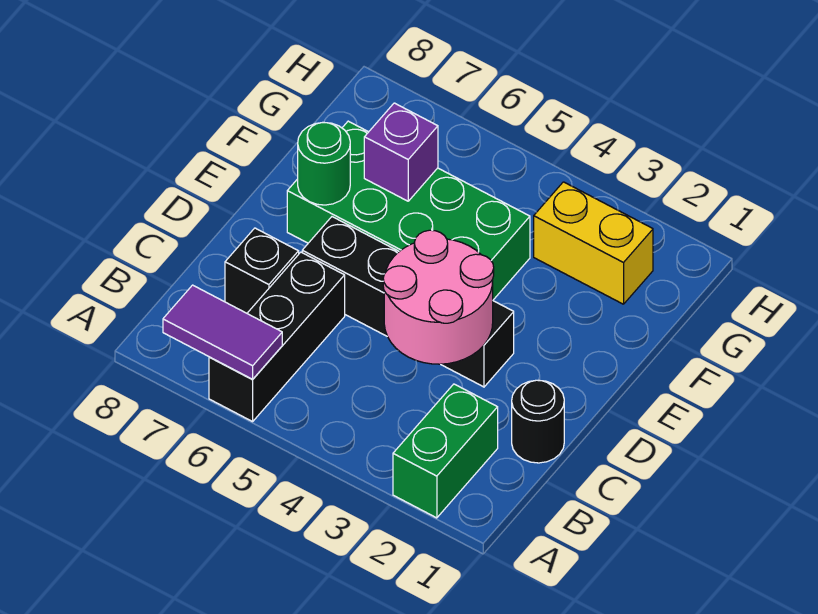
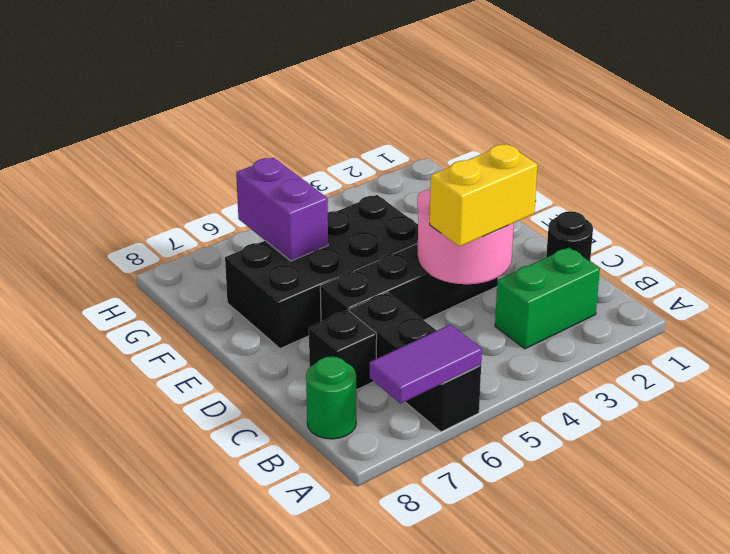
green brick A2:B2 level 1 -> green brick B2:B3 level 1
green brick E4:F7 level 1 -> black brick E4:F7 level 1
green round brick E7 level 2 -> green round brick B8 level 1
purple brick F6 level 2 -> purple brick F6:G6 level 2
yellow brick G2:G3 level 1 -> yellow brick C3:C4 level 3

